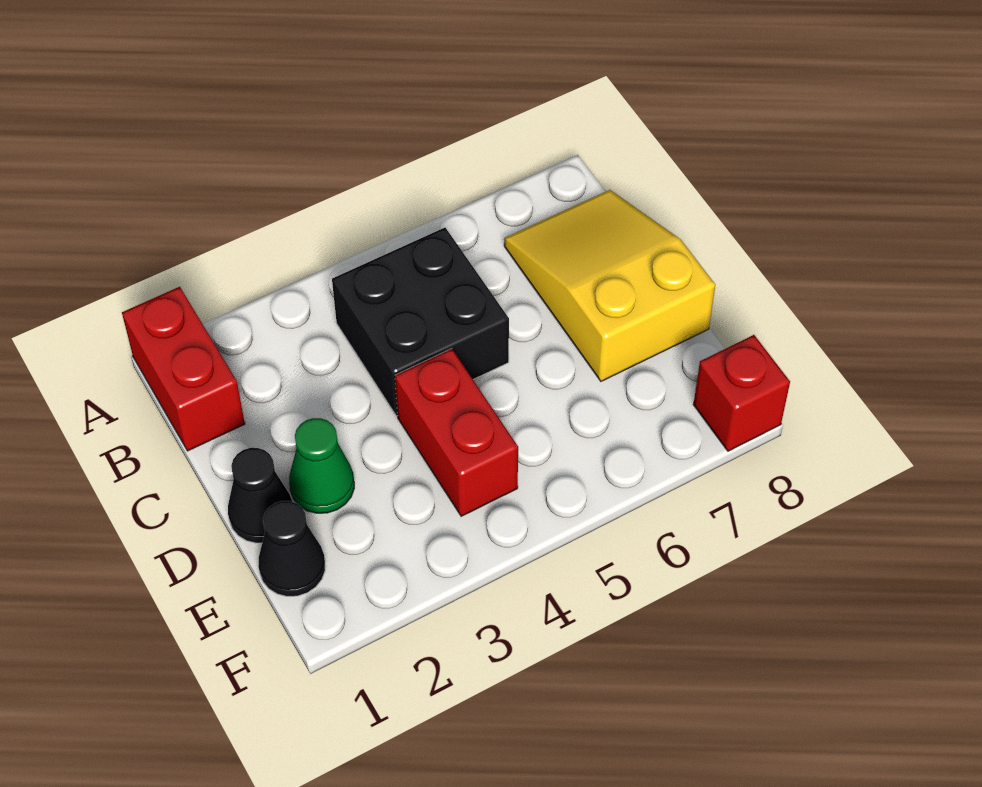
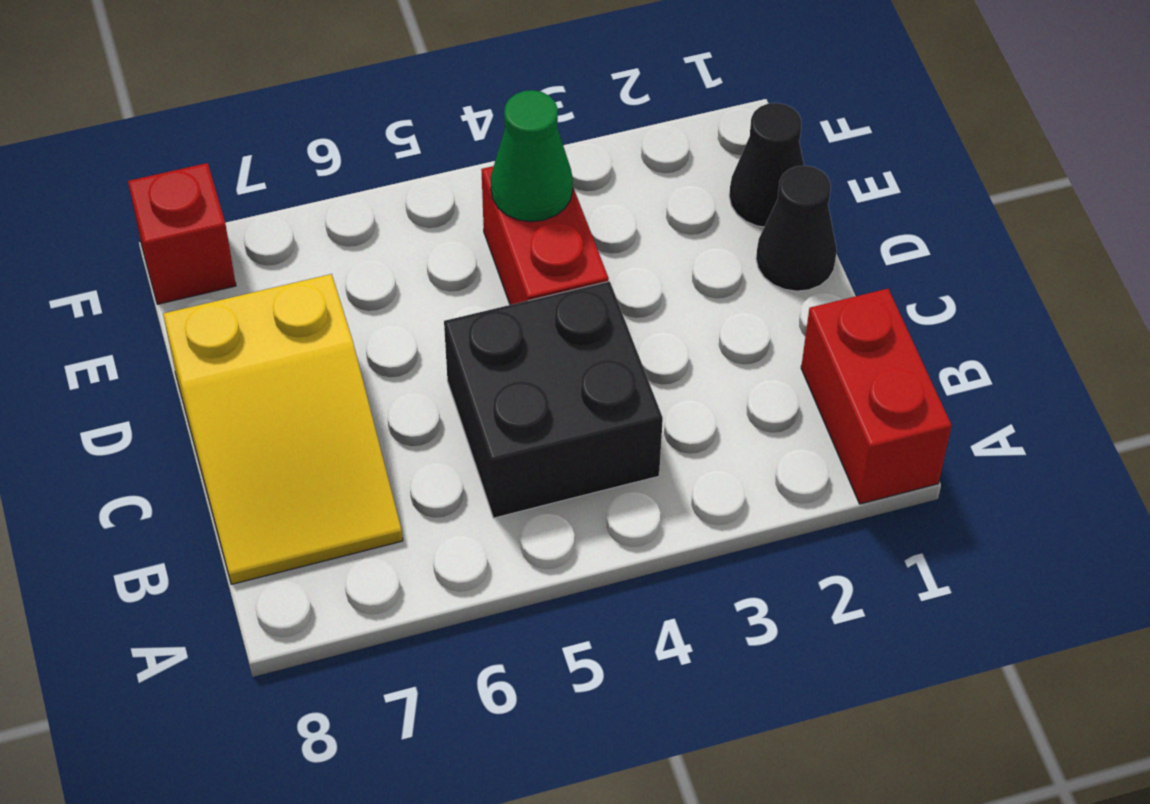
green cone D2 level 1 -> green cone E4 level 2

